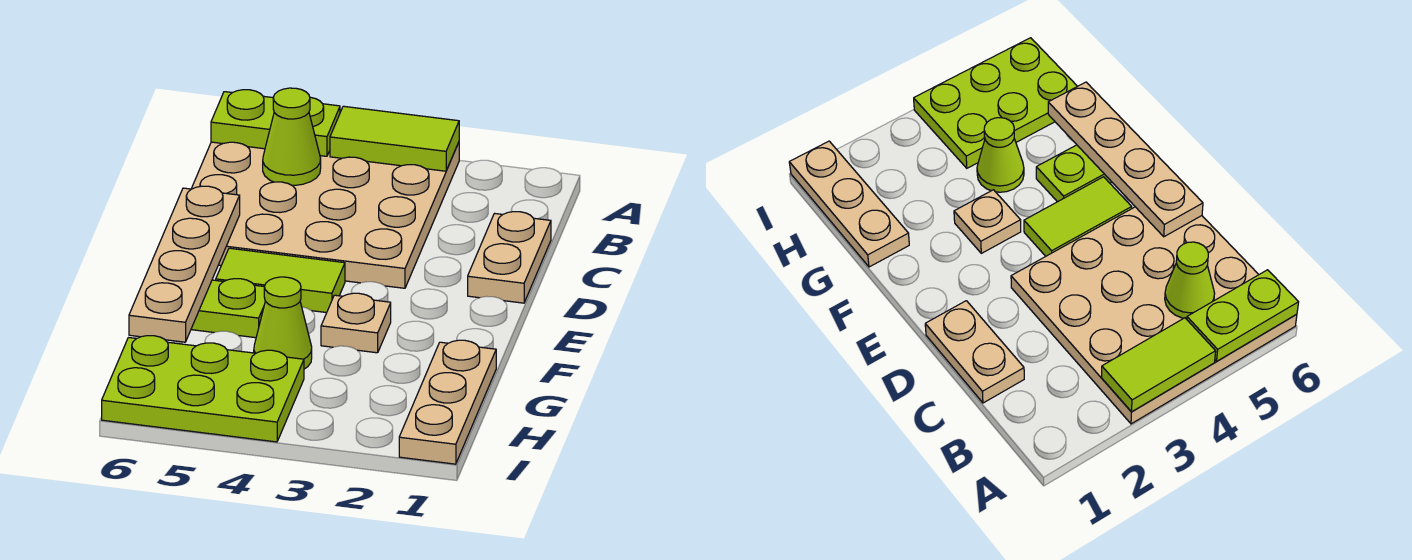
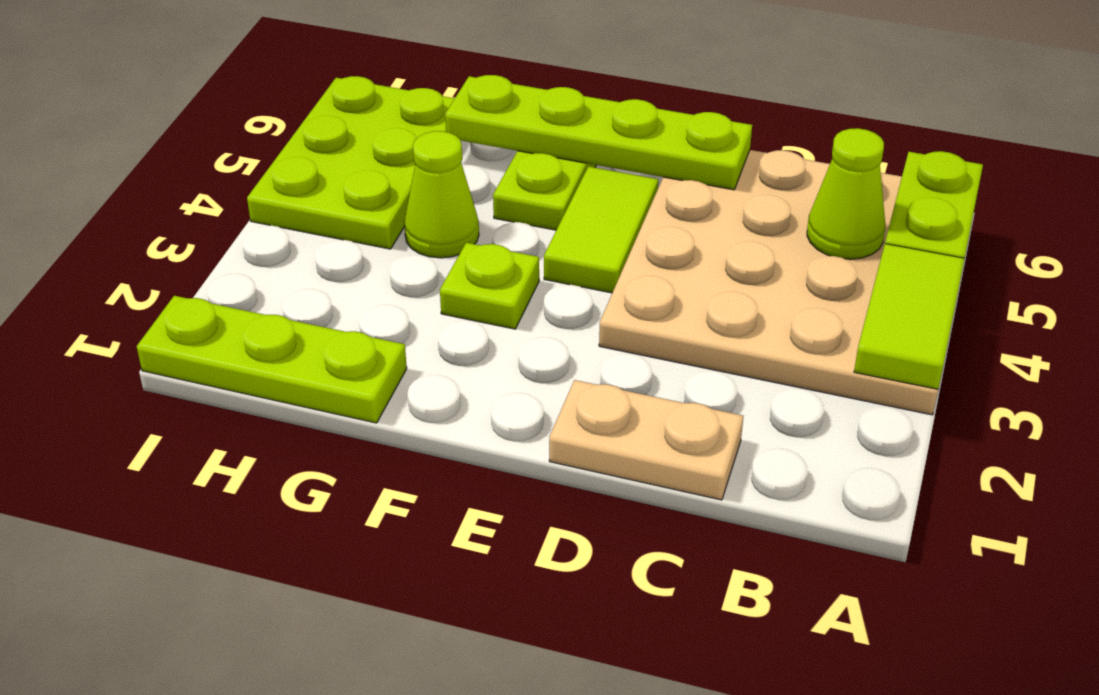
tan plate D6:G6 level 2 -> lime plate D6:G6 level 2
tan plate F3 level 1 -> lime plate F3 level 1
tan plate G1:I1 level 1 -> lime plate G1:I1 level 1

